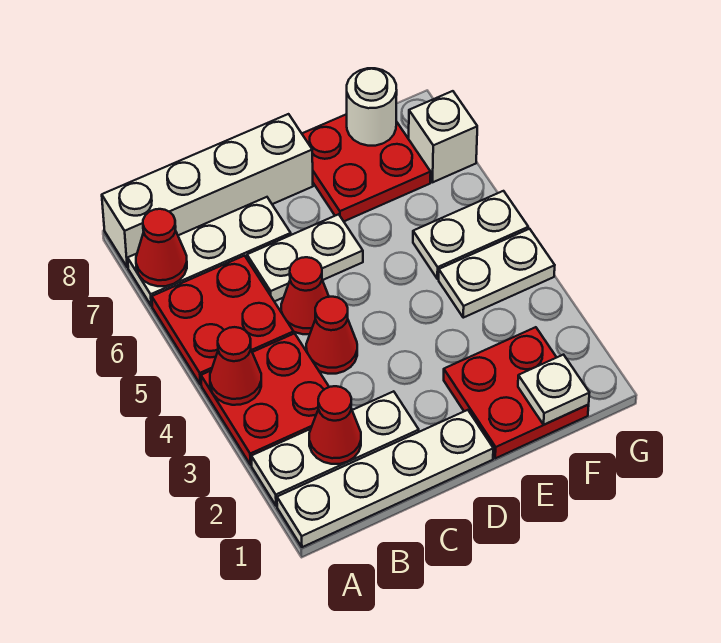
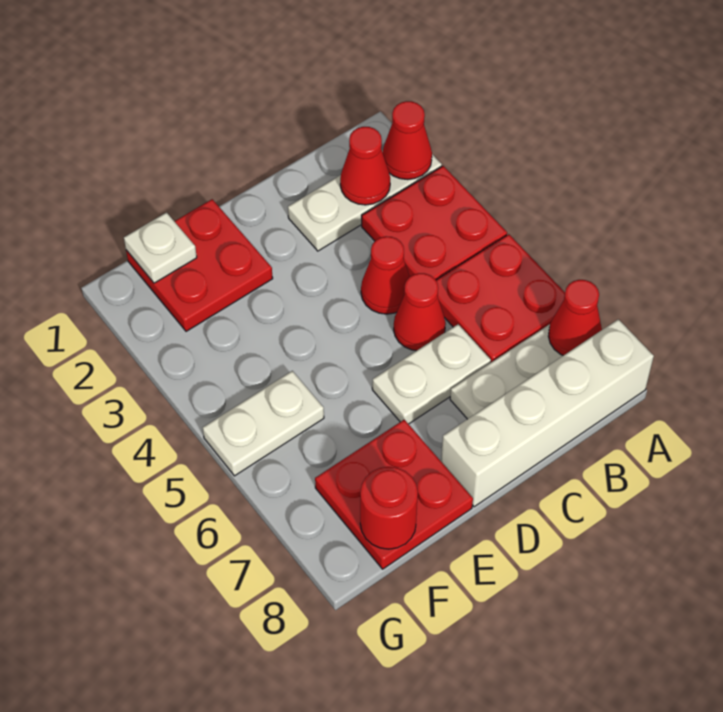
white plate A1:D1 level 1 -> none
red cone A4 level 2 -> red cone A2 level 2
white plate F4:G4 level 1 -> none
white round brick F8 level 2 -> red round brick F8 level 2
white brick G7 level 1 -> none

